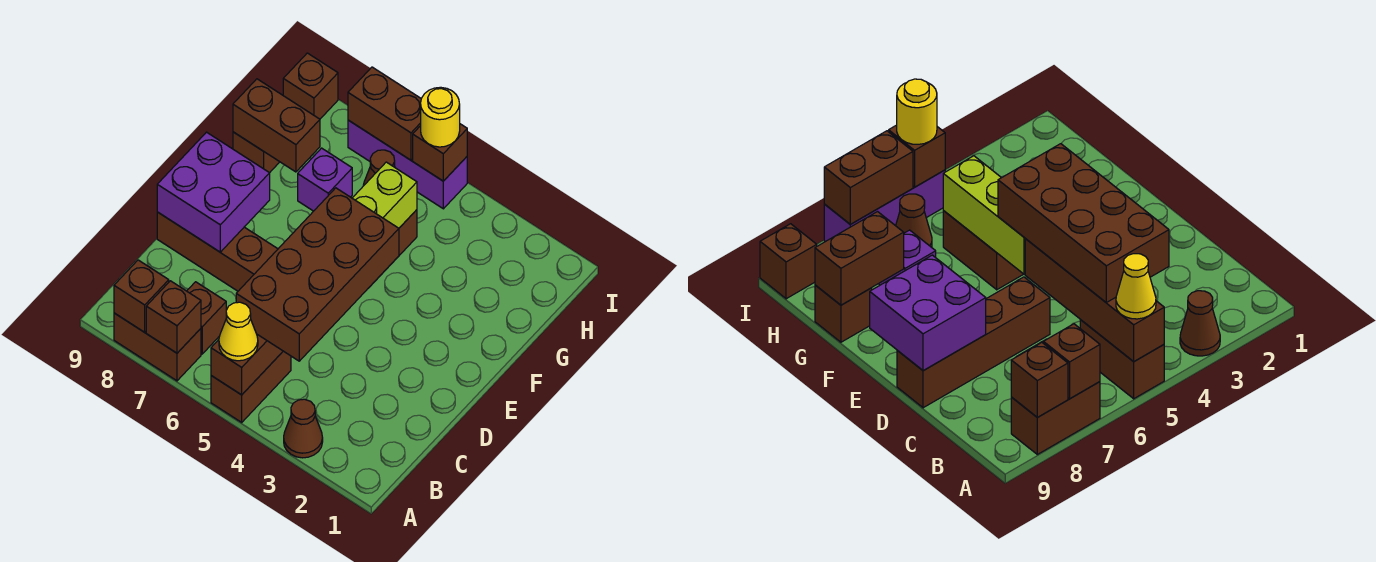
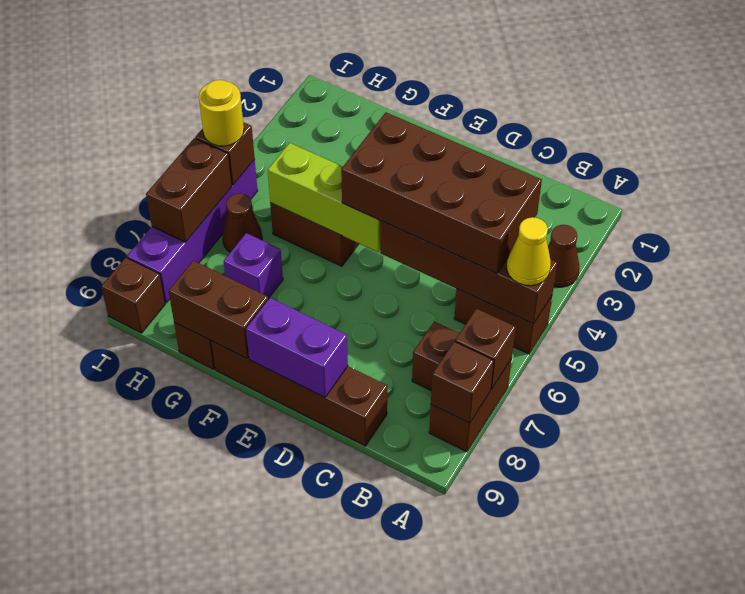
brown brick D6:D9 level 1 -> brown brick C9:F9 level 1
purple brick D8:E9 level 2 -> purple brick D9:E9 level 2
brown brick G8:G9 level 2 -> brown brick F9:G9 level 2
purple brick I5:I7 level 1 -> purple brick I5:I8 level 1

